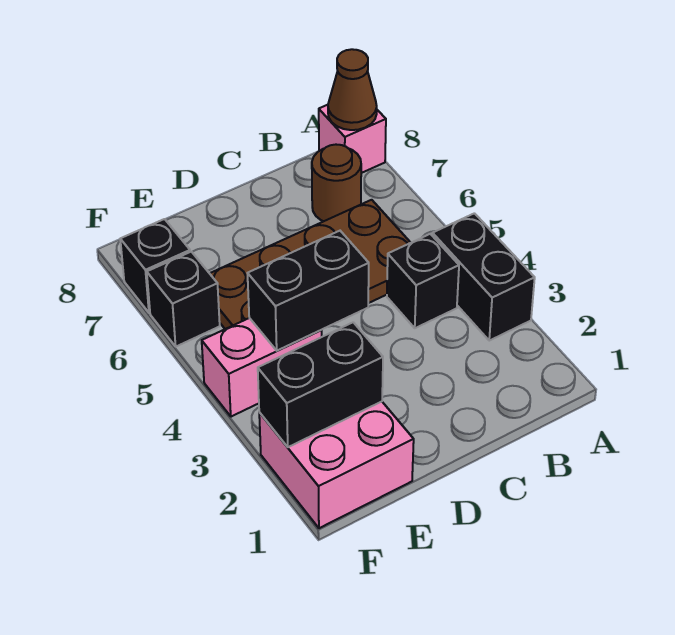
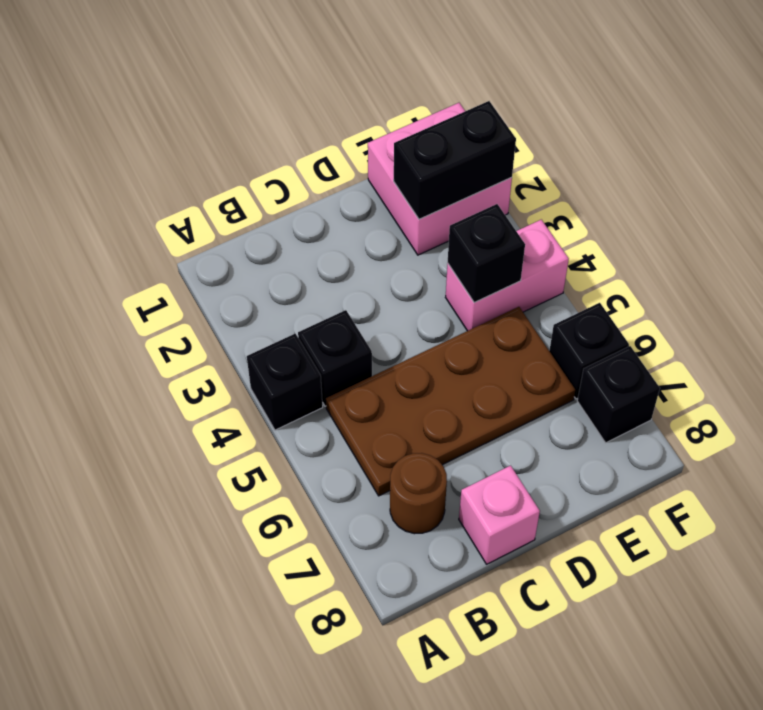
black brick A3:A4 level 1 -> black brick A4 level 1
pink brick A8 level 1 -> pink brick C8 level 1
brown cone A8 level 2 -> none
black brick D4:E4 level 2 -> black brick E4 level 2

